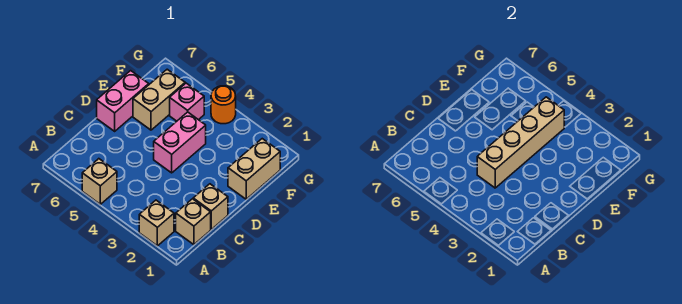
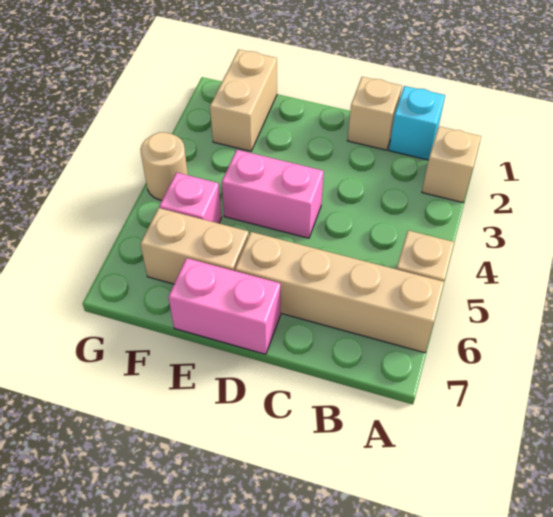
tan brick B1 level 1 -> cyan brick B1 level 1
tan brick C4:F4 level 2 -> tan brick A6:D6 level 1
tan brick E1:F1 level 1 -> tan brick F1:F2 level 1
orange round brick G4 level 1 -> tan round brick G4 level 1

